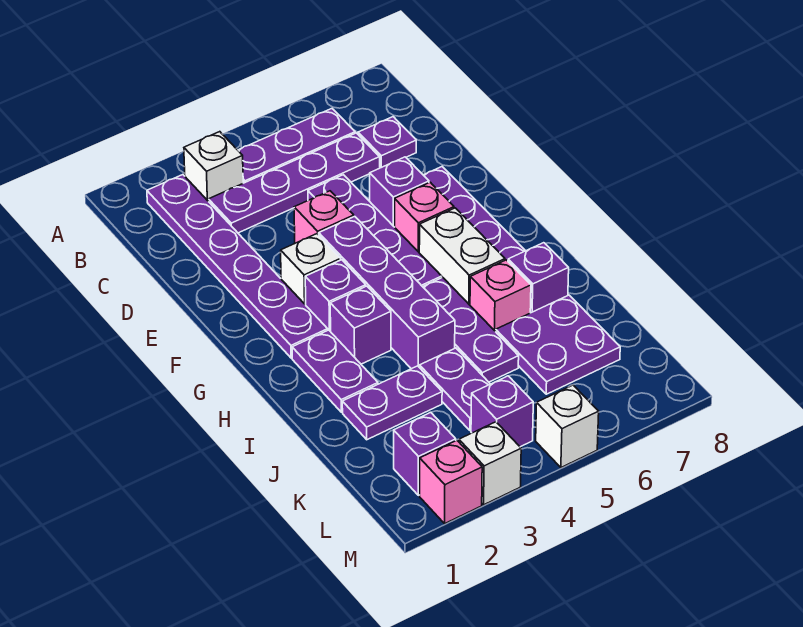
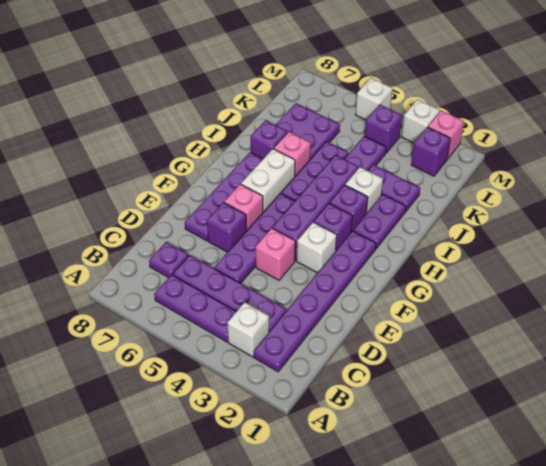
none -> white brick I3 level 1

